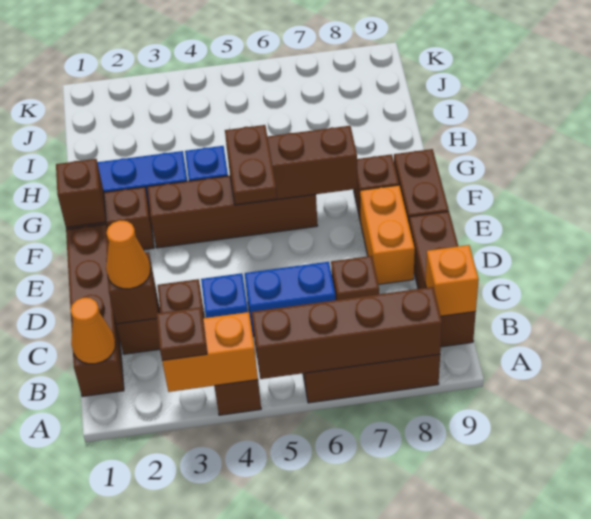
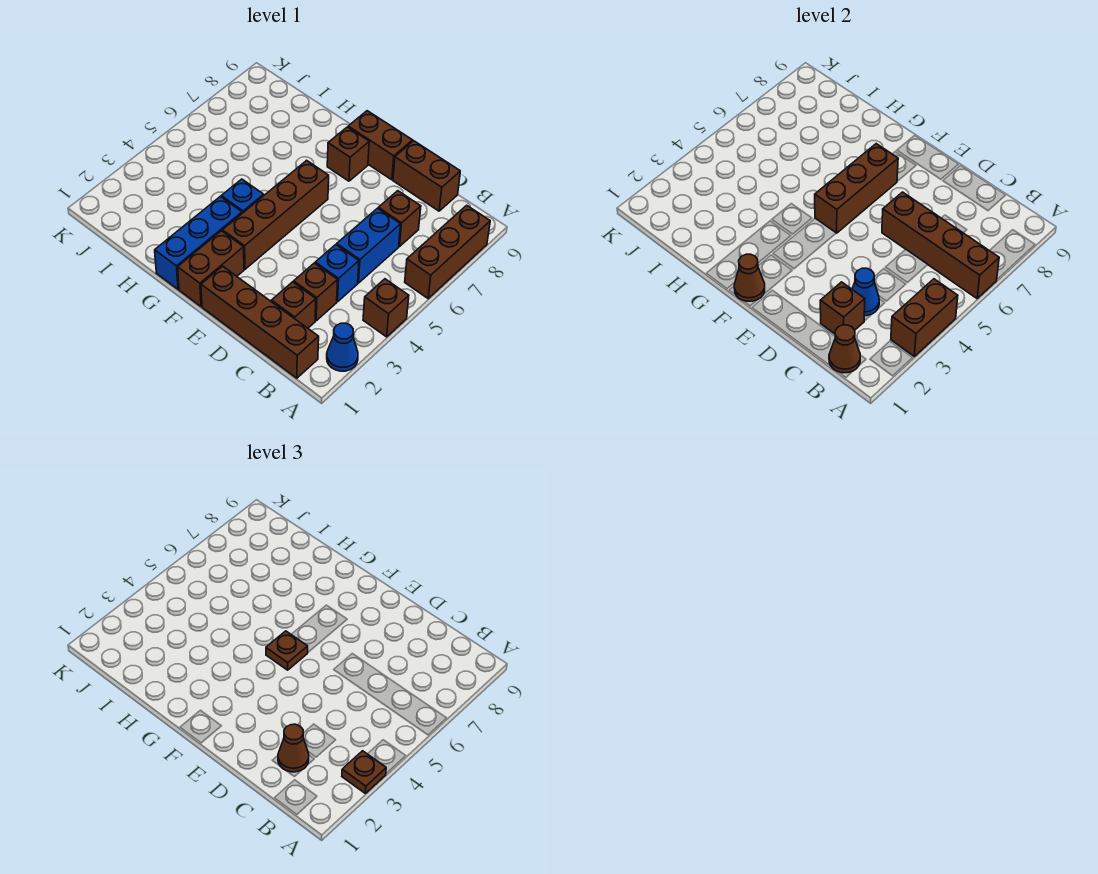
none -> blue cone A2 level 1
orange brick A3:A4 level 2 -> brown brick A3:A4 level 2
brown brick A5:A8 level 2 -> brown brick A6:D6 level 2
orange cone B1 level 2 -> brown cone B1 level 2
brown brick B9:D9 level 1 -> brown brick C9:D9 level 1
orange brick B9 level 2 -> none
orange cone C2 level 3 -> brown cone C2 level 3
none -> blue cone C3 level 2
orange brick D8:E8 level 1 -> none
brown plate E5:F5 level 3 -> brown plate F5 level 3
brown brick F1 level 2 -> brown cone F1 level 2

